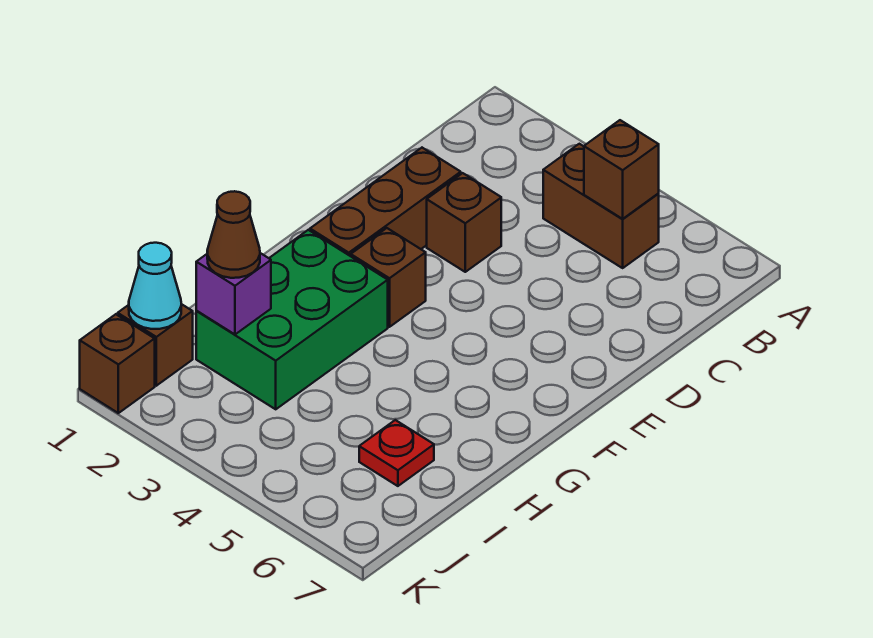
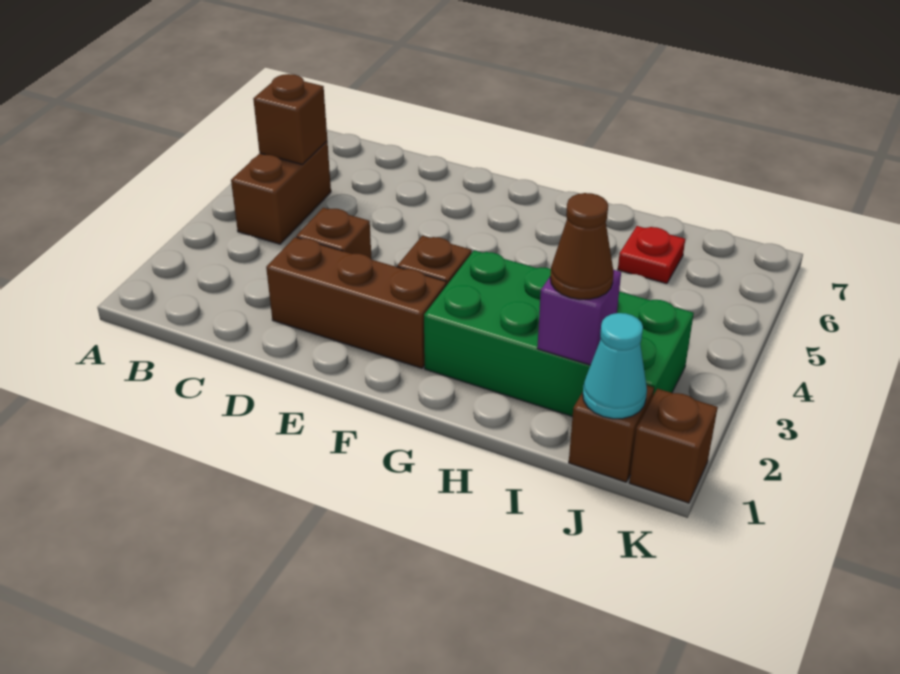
green brick G2:I3 level 1 -> green brick G2:J3 level 1

